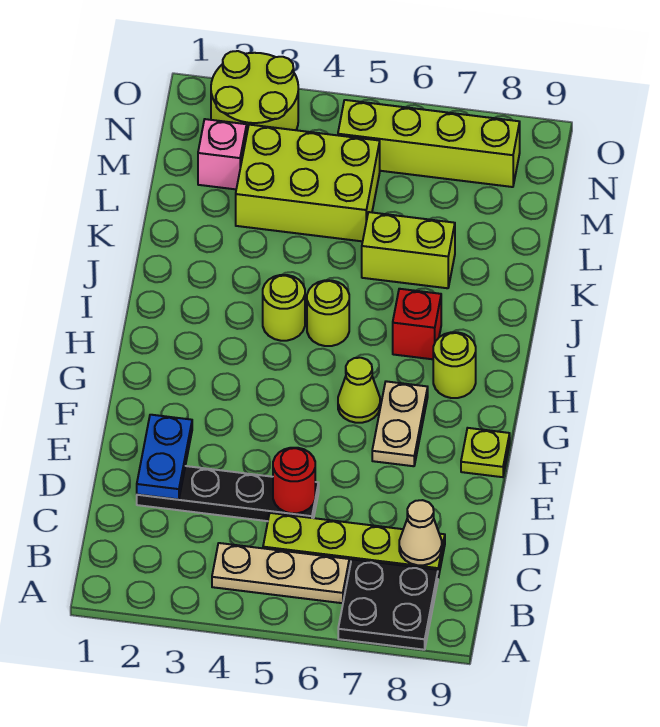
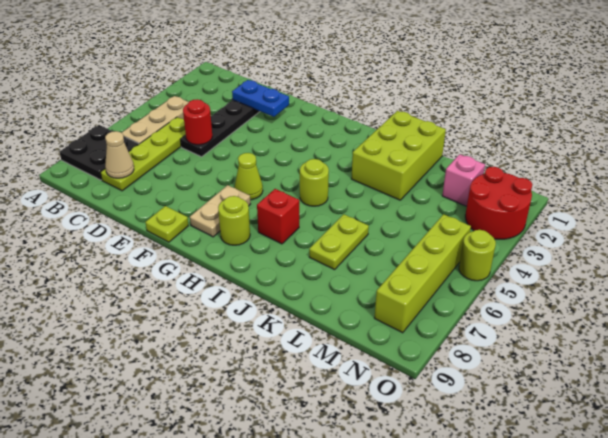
tan plate F7:G7 level 1 -> tan plate G7:G8 level 1
lime round brick I4 level 1 -> lime round brick O5 level 1
lime brick K6:K7 level 1 -> lime plate K6:K7 level 1
lime brick L3:M5 level 1 -> lime brick J1:K3 level 1
lime round brick N2:O3 level 1 -> red round brick N2:O3 level 1

